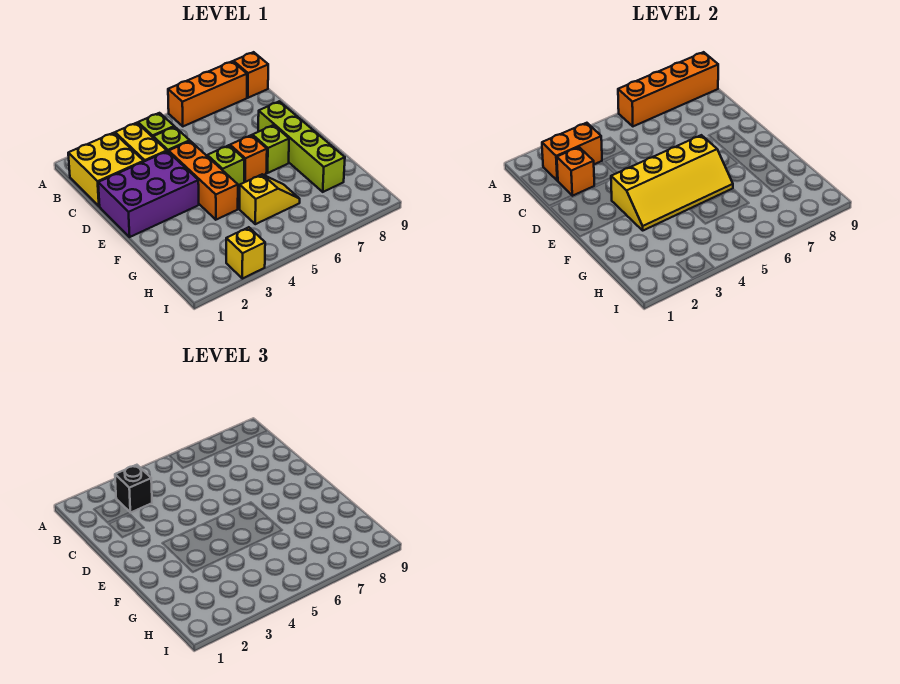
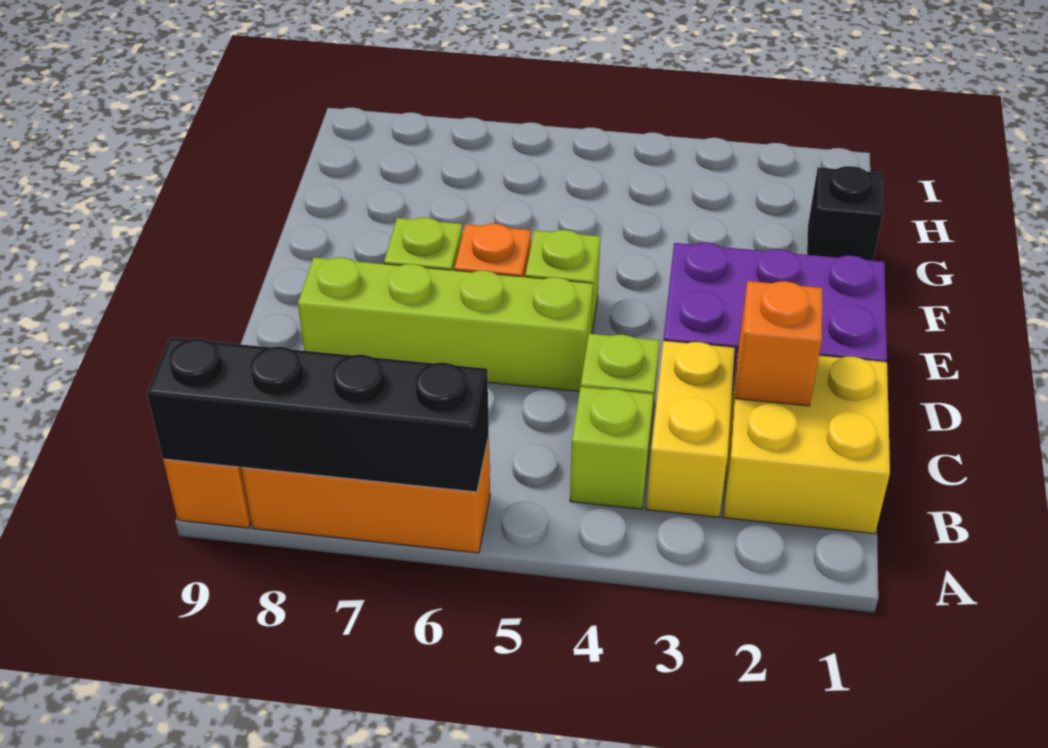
orange brick A6:A9 level 2 -> black brick A6:A9 level 2
orange brick B2:B3 level 2 -> none
black brick B3 level 3 -> black brick G1 level 1
orange brick D4:F4 level 1 -> none
lime brick D8:G8 level 1 -> lime brick D5:D8 level 1
yellow slope E3:F6 level 2 top E -> none
yellow slope G5:G6 level 1 top 5 -> none
yellow brick I3 level 1 -> none

